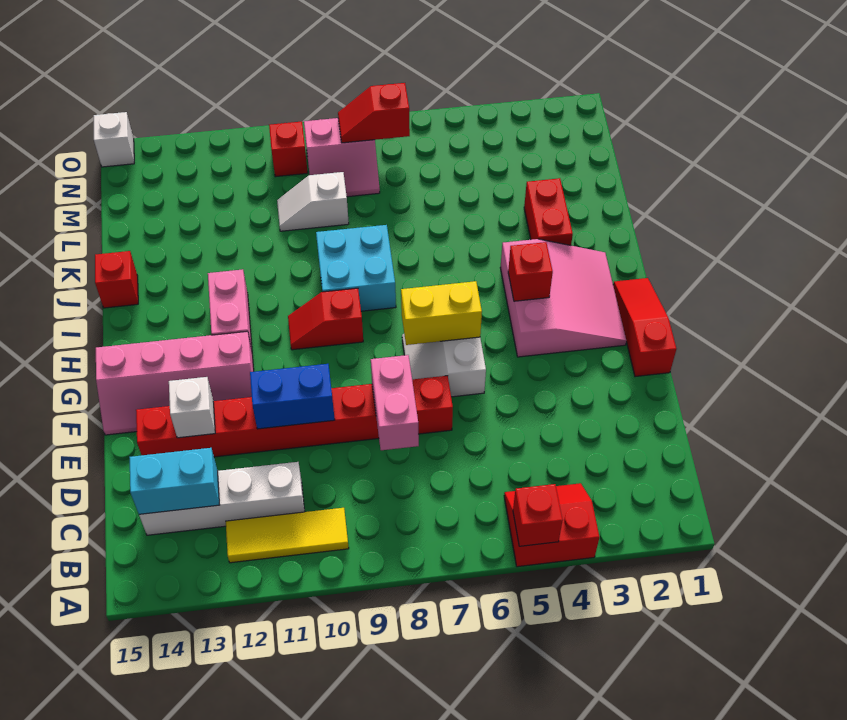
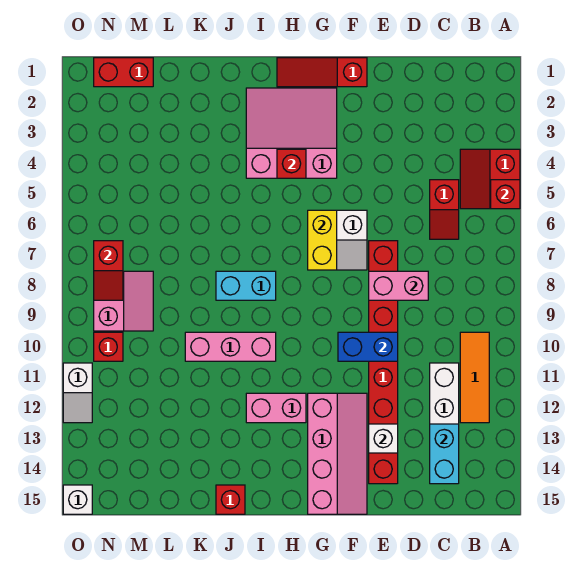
yellow tile B10:B12 level 1 -> orange tile B10:B12 level 1
blue brick E10:E11 level 2 -> blue brick E10:F10 level 2
red slope H9:H10 level 1 top 9 -> red slope C5:C6 level 1 top 5
cyan brick I8:J9 level 1 -> cyan brick I8:J8 level 1
none -> pink brick I10:K10 level 1
red brick J3:K3 level 1 -> red brick M1:N1 level 1
white slope L9:L10 level 1 top 9 -> white slope O11:O12 level 1 top 11

